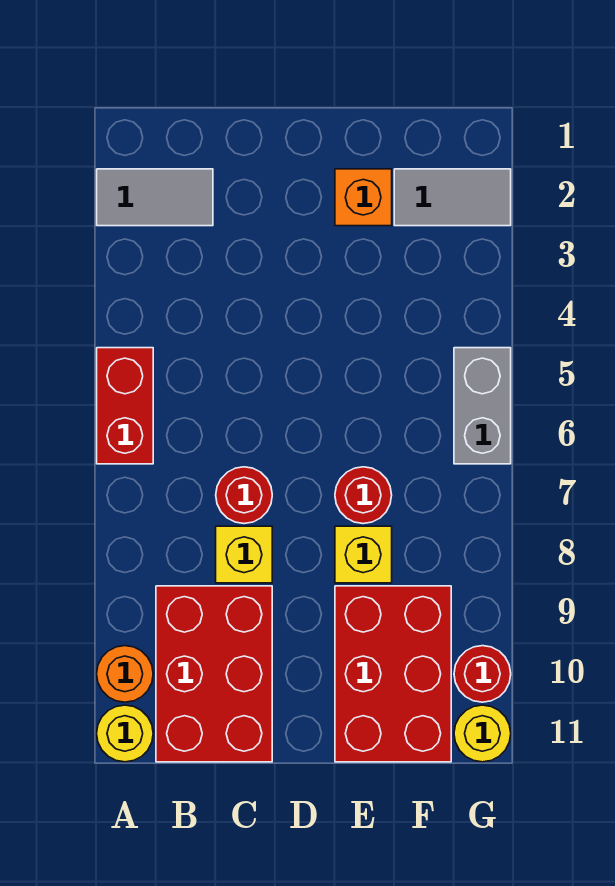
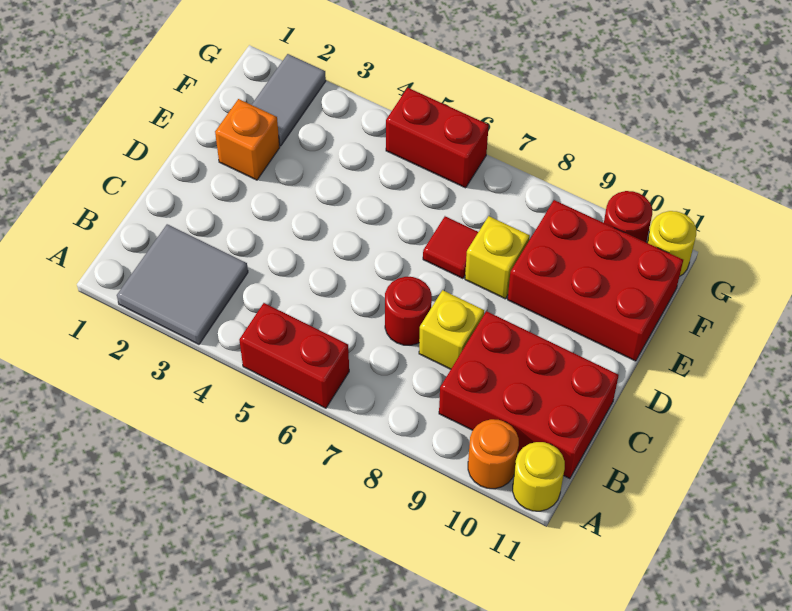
grey tile A2:B2 level 1 -> grey tile A2:B3 level 1
red round brick E7 level 1 -> red tile E7 level 1
grey brick G5:G6 level 1 -> red brick G5:G6 level 1

